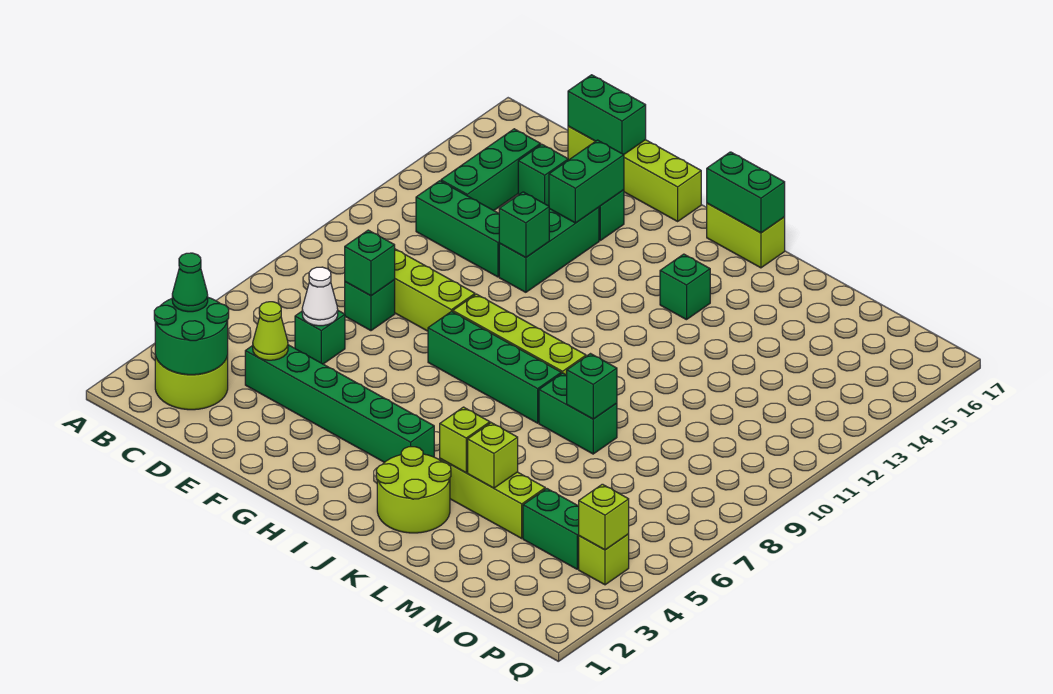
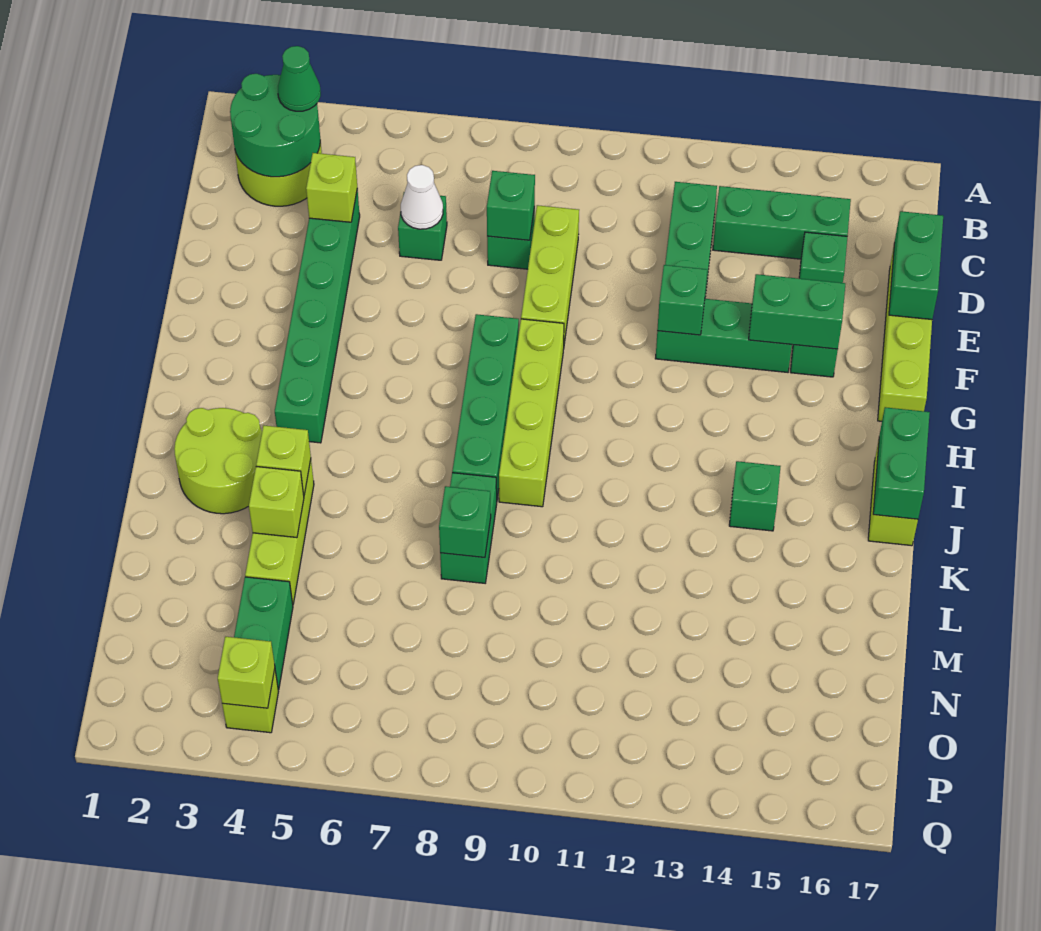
lime cone D4 level 2 -> lime brick D4 level 2

